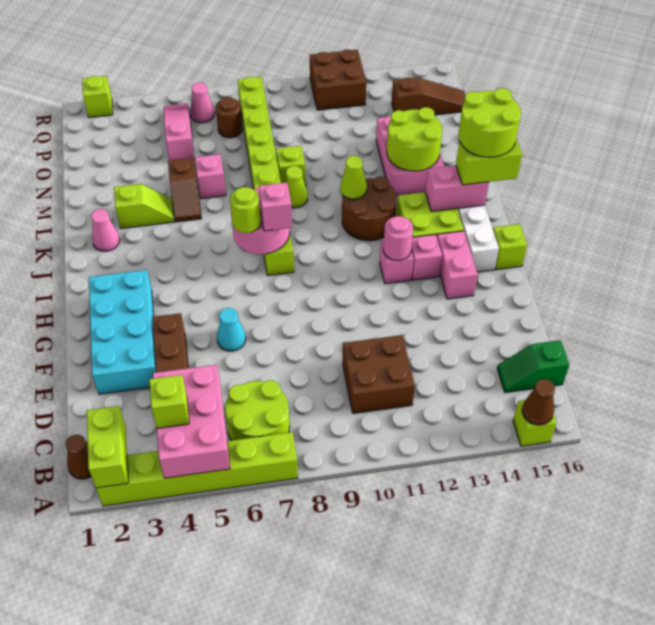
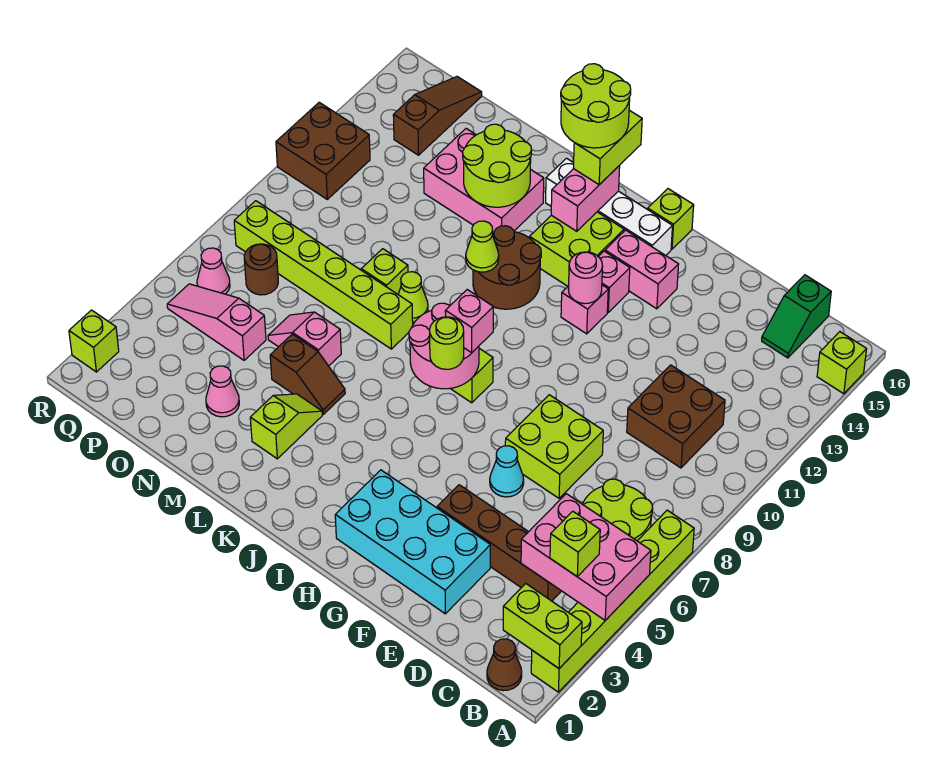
brown cone A15 level 2 -> none
none -> lime brick E7:F8 level 1
pink cone K2 level 1 -> pink cone N3 level 1

